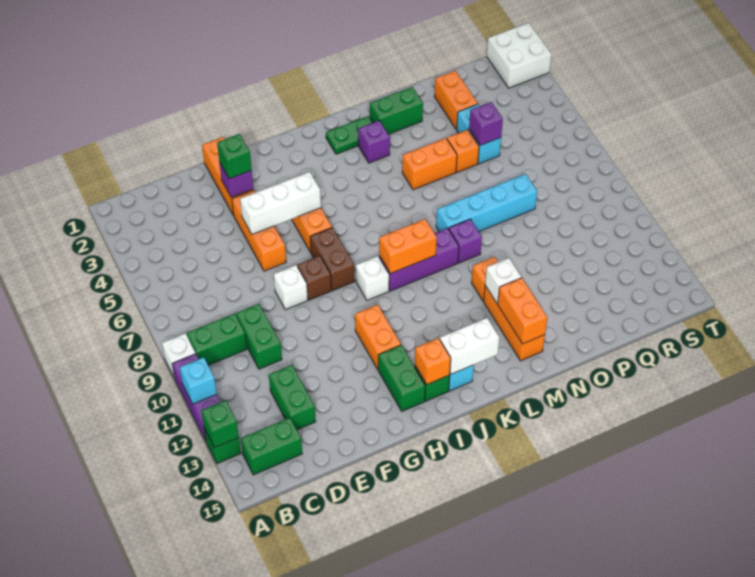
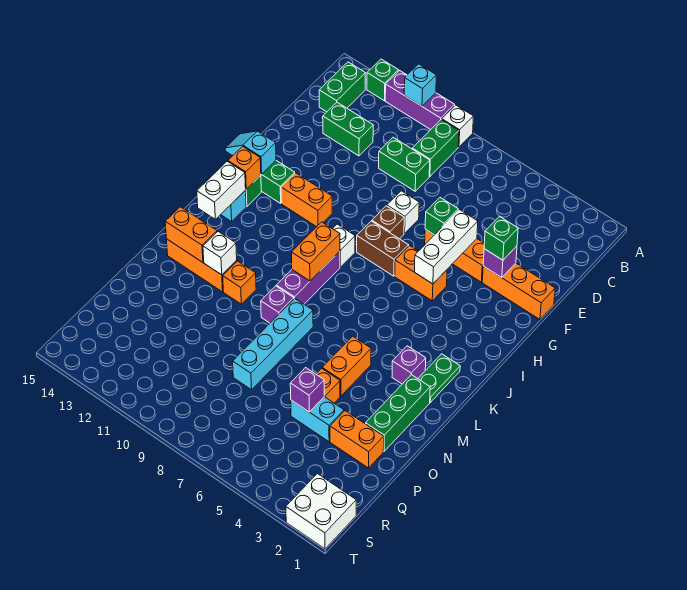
green brick A13 level 2 -> green brick F6 level 2
none -> cyan slope H14:H15 level 2 top 14
green brick M2:N2 level 1 -> green brick M2:O2 level 1

